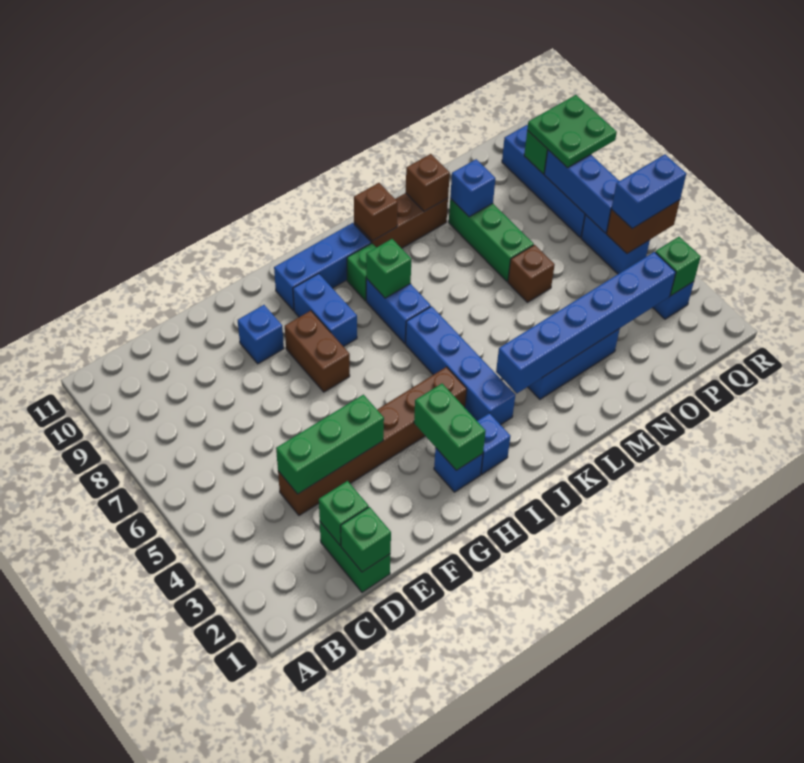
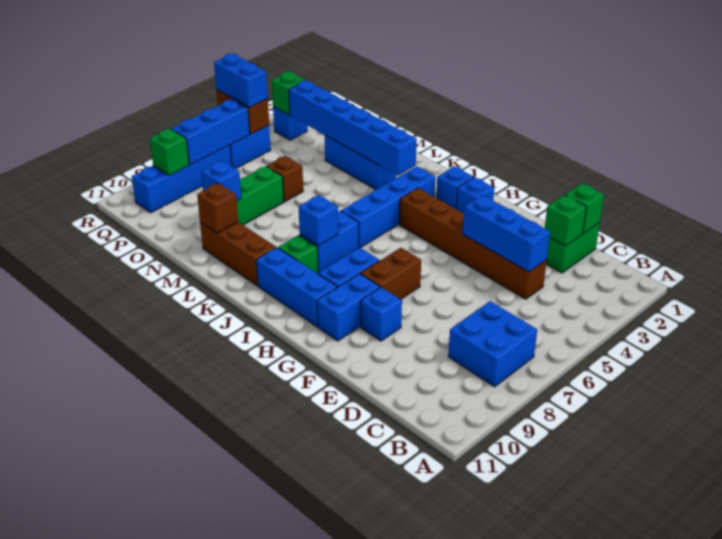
none -> blue brick B7:C8 level 1
green brick D4:F4 level 2 -> blue brick D4:F4 level 2
none -> blue brick G9:G10 level 1
green brick H2:H3 level 2 -> none
green brick J8 level 2 -> blue brick J8 level 2
brown brick K10 level 2 -> none
green plate Q8:R9 level 3 -> none

